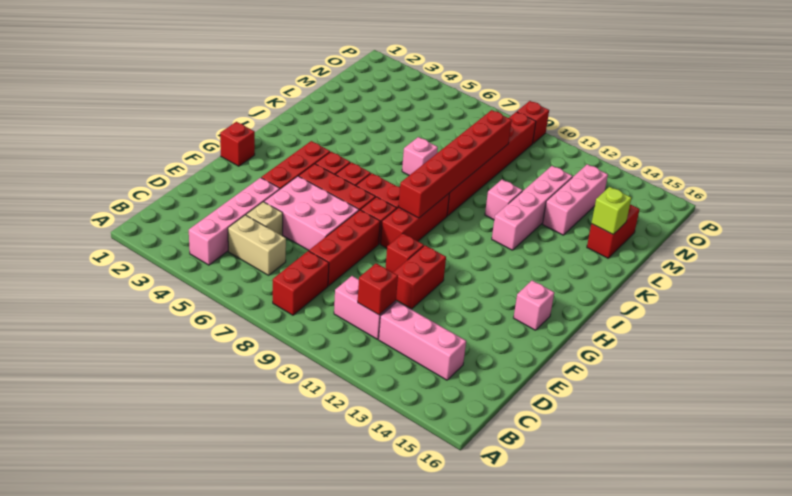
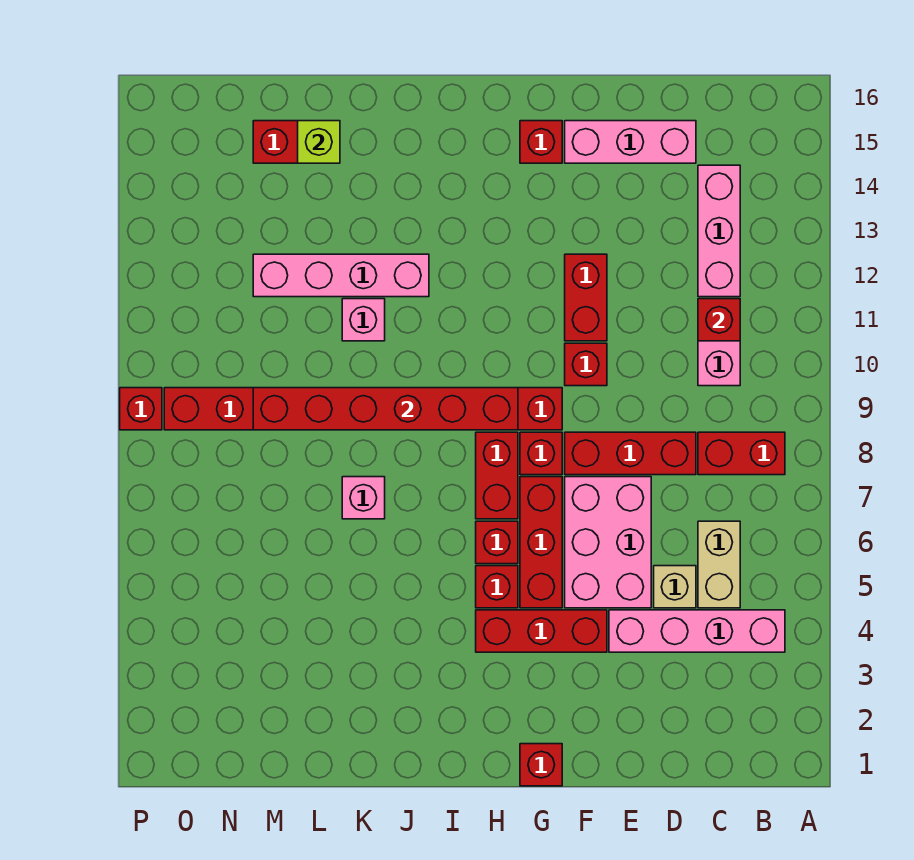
red brick E11:F11 level 1 -> red brick F11:F12 level 1
pink brick G15 level 1 -> red brick G15 level 1
pink brick L13:N13 level 1 -> pink brick D15:F15 level 1

